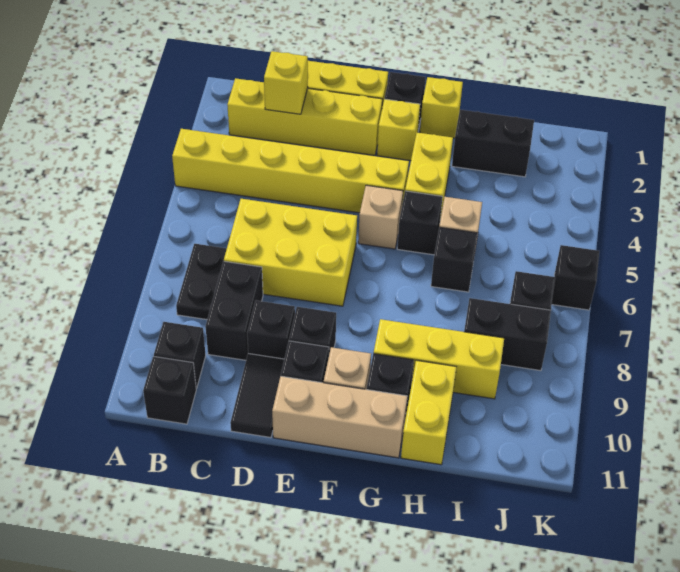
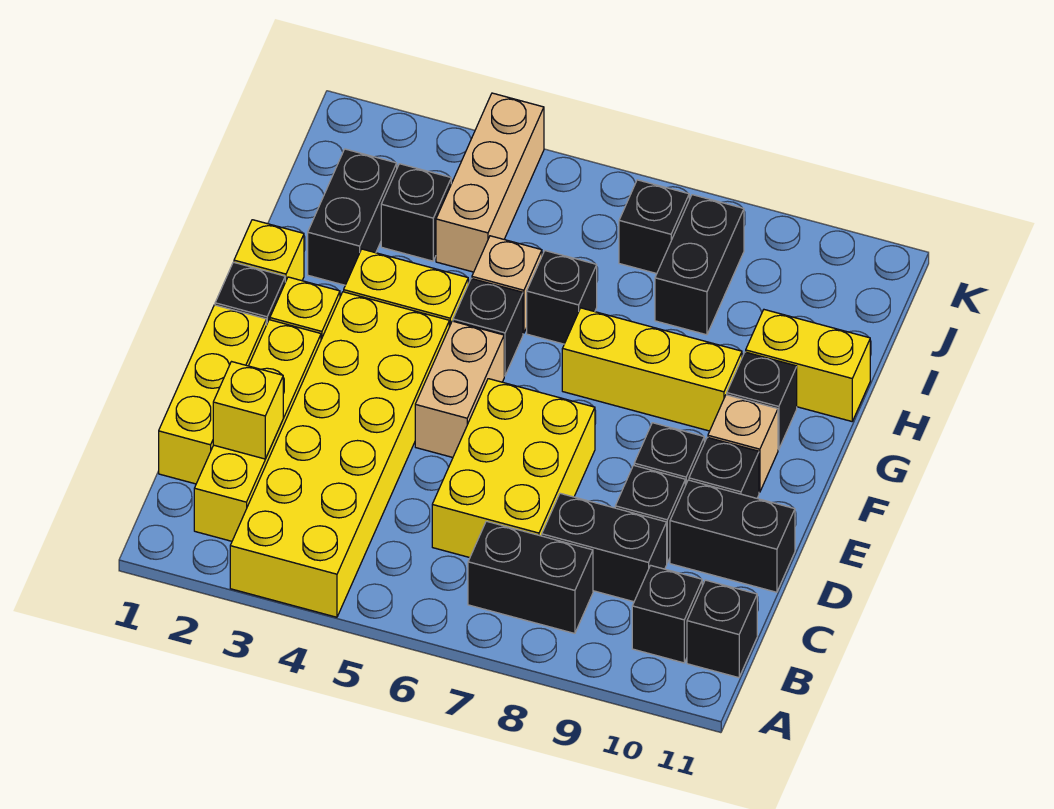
yellow brick A4:F4 level 1 -> yellow brick A3:F4 level 1
black plate B7:B8 level 1 -> black brick B7:B8 level 1
black tile D10:D11 level 1 -> black brick D10:D11 level 1
tan brick E11:G11 level 1 -> tan brick I4:K4 level 1
tan brick F5 level 1 -> tan brick E5:F5 level 1
yellow brick G9:I9 level 1 -> yellow brick G7:G9 level 1
black brick K6 level 1 -> black brick I3 level 1

